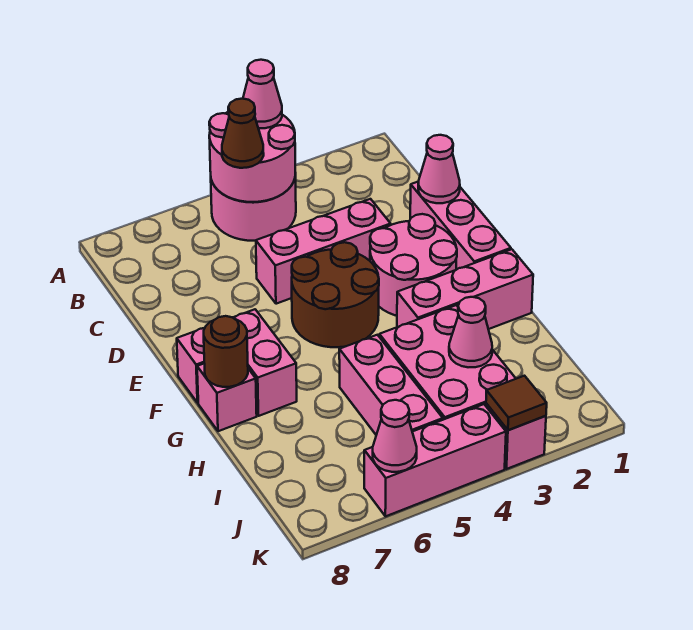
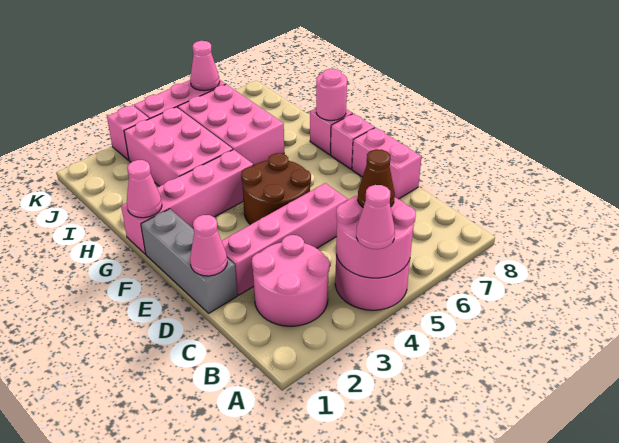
pink brick D1:F1 level 1 -> grey brick D1:F1 level 1
pink brick D3:D5 level 1 -> pink brick D2:D5 level 1
pink round brick E2:F3 level 1 -> pink round brick B2:C3 level 1
pink brick F7:G7 level 1 -> pink brick D8:E8 level 1
pink brick G1:G3 level 1 -> pink brick G1:G4 level 1
brown round brick G8 level 2 -> pink round brick G8 level 2
pink brick H5:J5 level 1 -> pink brick H5:J6 level 1
pink cone I3 level 2 -> pink cone G1 level 2
brown tile K3 level 2 -> none

